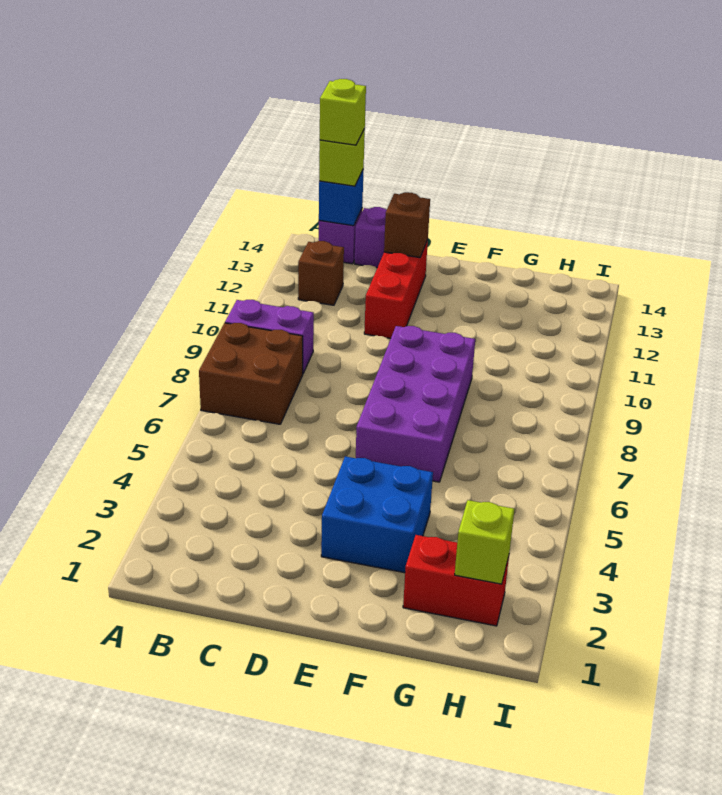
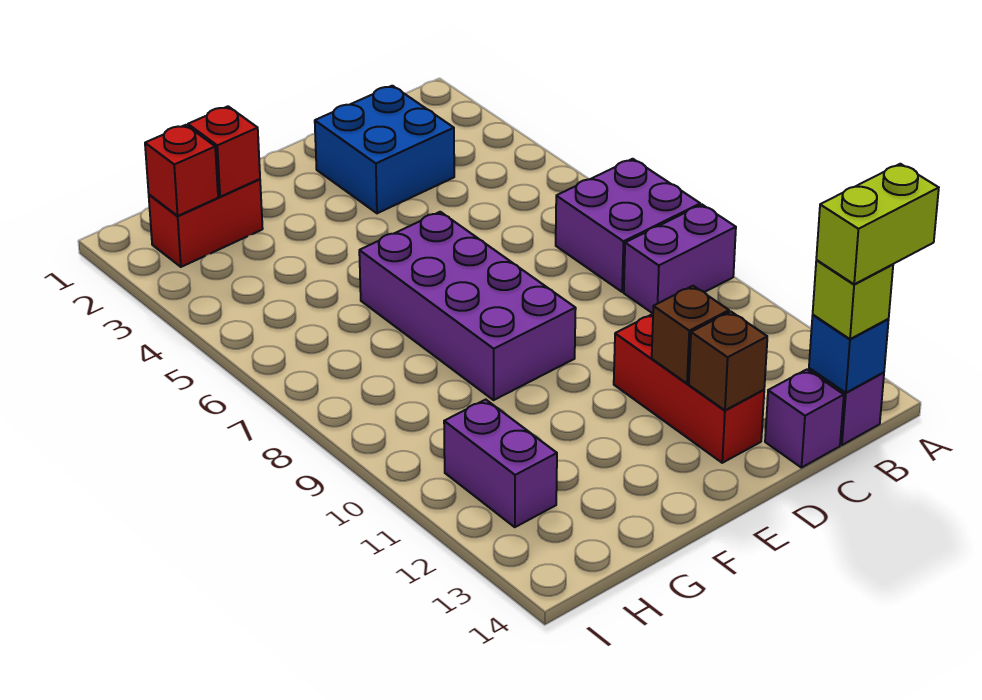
brown brick A7:B8 level 1 -> purple brick A7:B8 level 1
brown brick B12 level 1 -> brown brick D12 level 2
lime brick B14 level 4 -> lime brick A14:B14 level 4
blue brick E3:F4 level 1 -> blue brick C2:D3 level 1
none -> red brick G2 level 2
lime brick H2 level 2 -> red brick H2 level 2
none -> purple brick H11:H12 level 1

